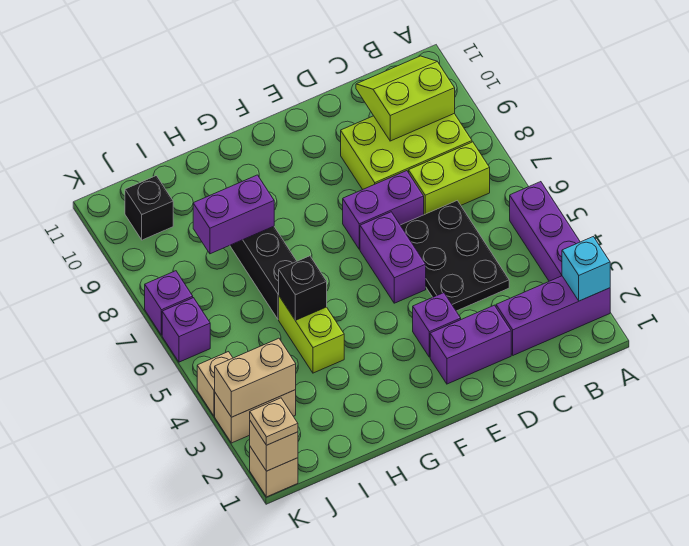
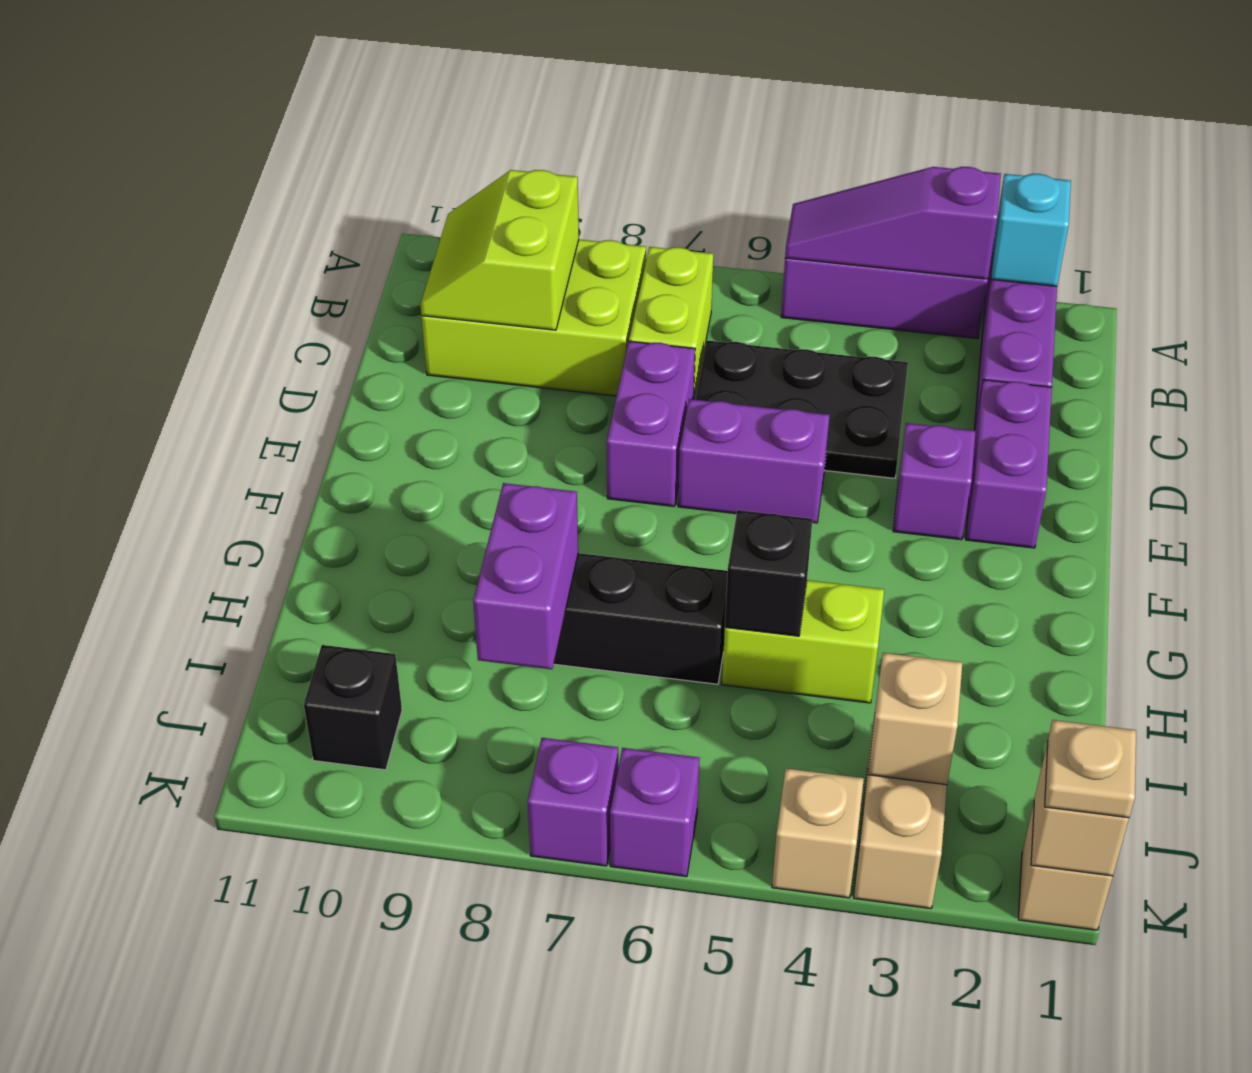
none -> purple slope A3:A5 level 2 top 3
lime brick B8:D9 level 1 -> lime brick B8:C10 level 1
tan brick J3:K3 level 2 -> tan brick J3 level 2

